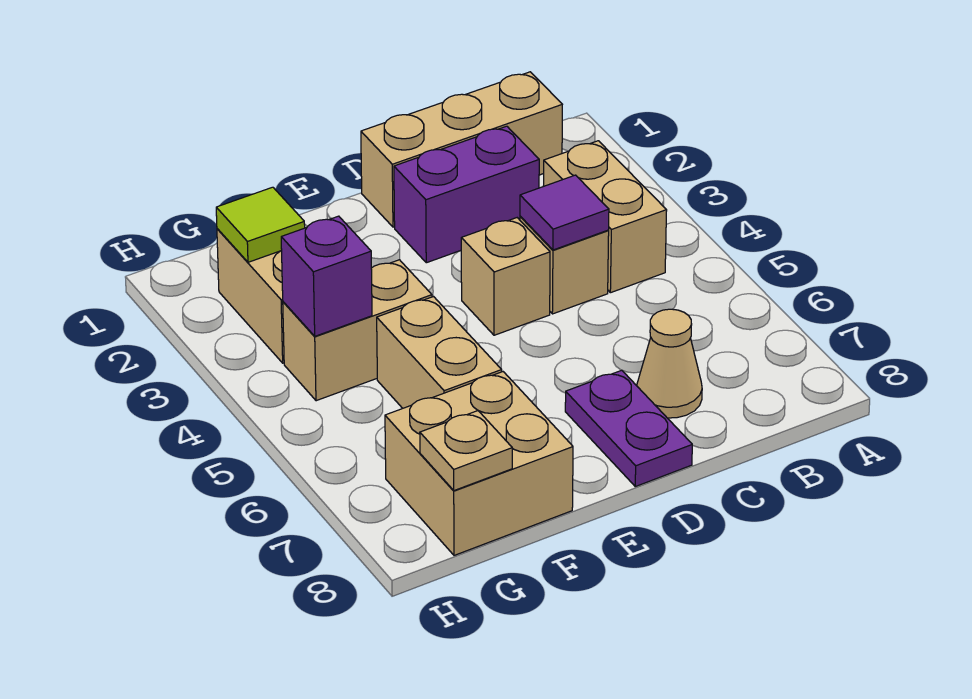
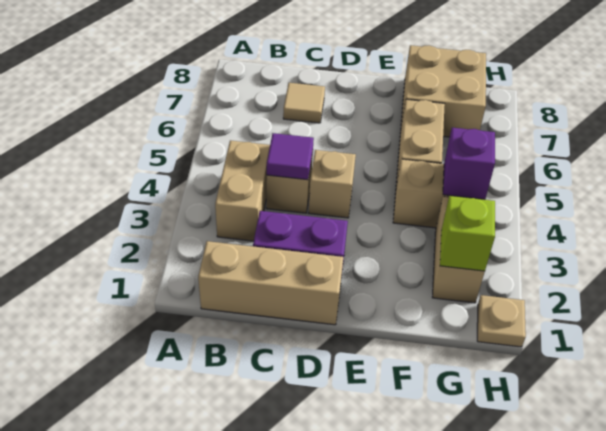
tan cone C7 level 1 -> tan tile C7 level 1
purple plate D7:D8 level 1 -> none
lime tile G2 level 2 -> lime brick G2 level 2
tan plate G8 level 2 -> tan plate H1 level 1

